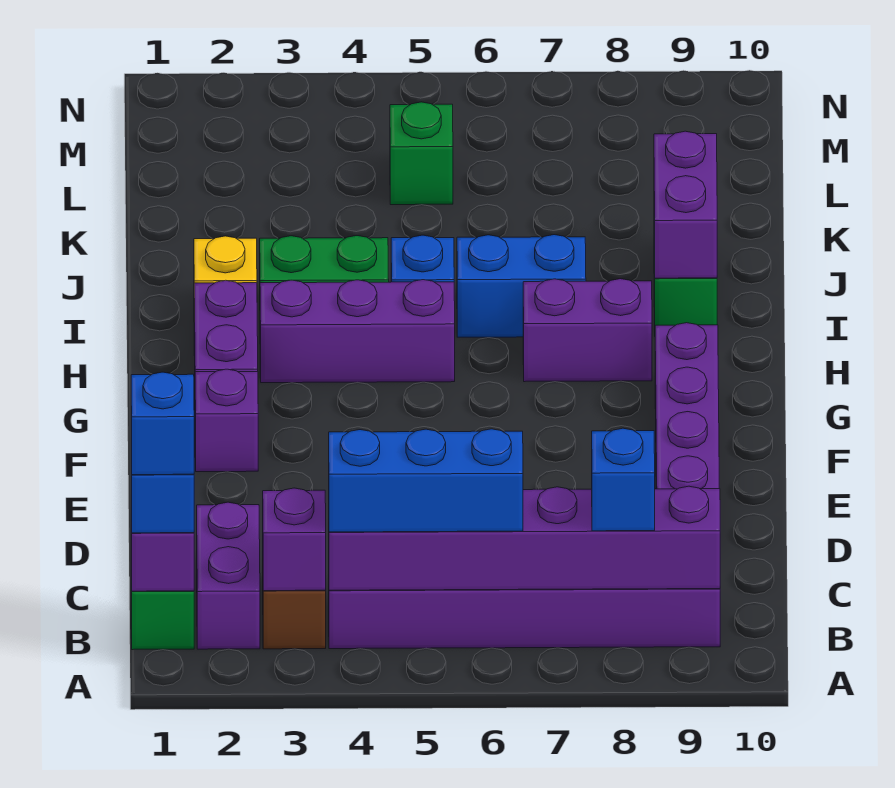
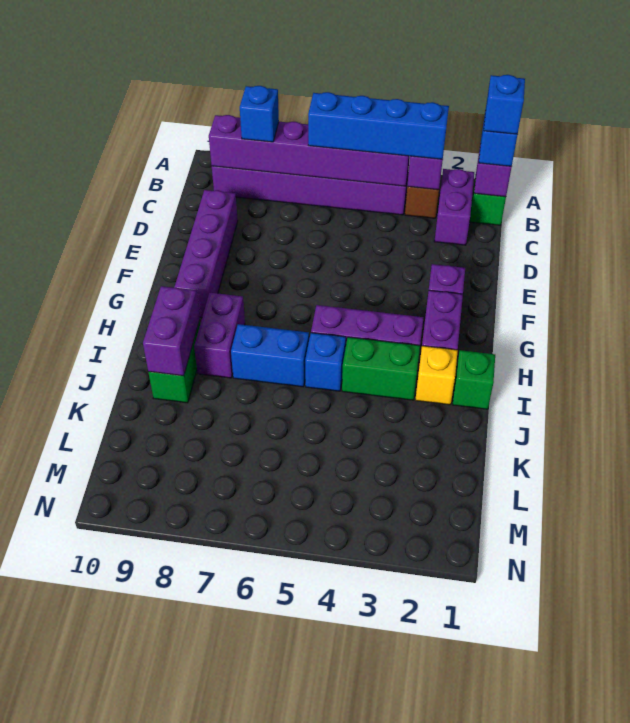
blue brick B4:B6 level 3 -> blue brick B3:B6 level 3
purple brick H7:H8 level 1 -> purple brick H8:I8 level 1
green brick L5 level 1 -> green brick I1 level 1

